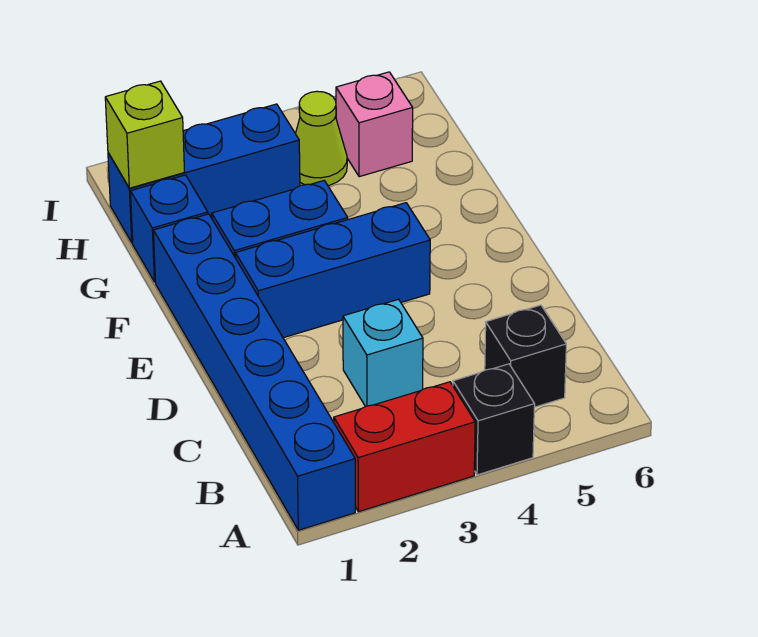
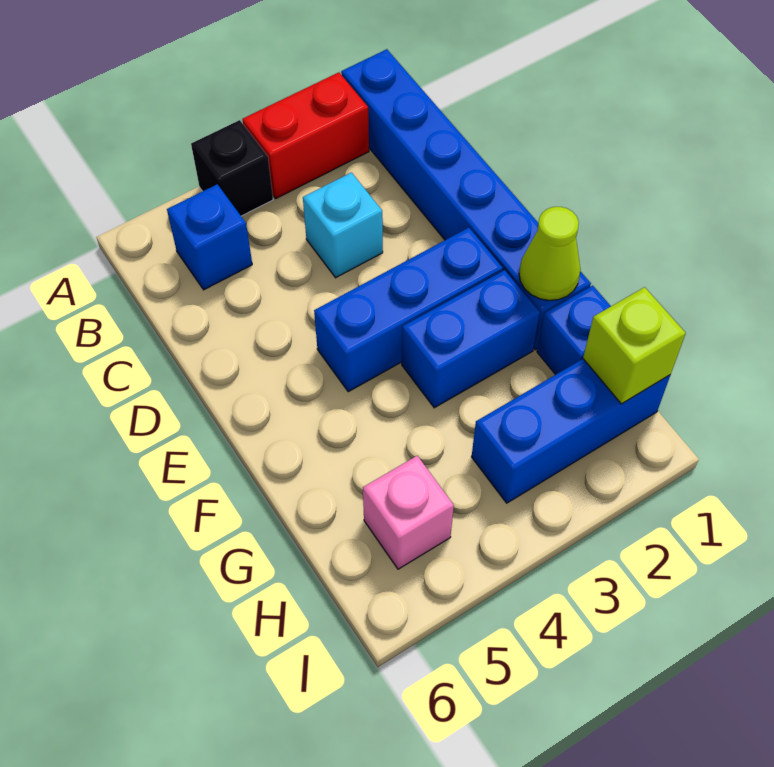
black brick B5 level 1 -> blue brick B5 level 1
lime cone H4 level 1 -> lime cone F1 level 2

